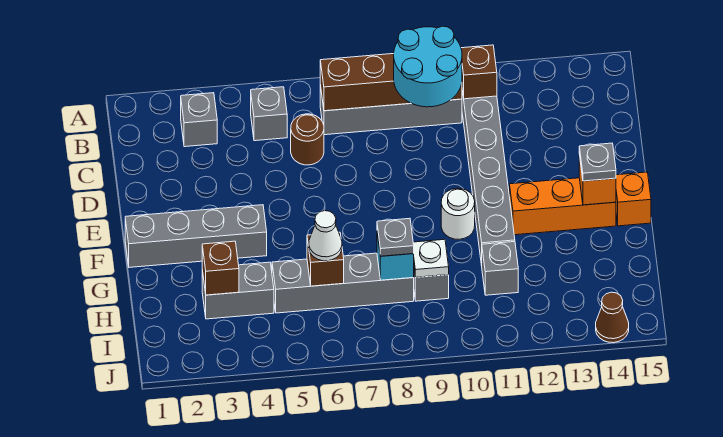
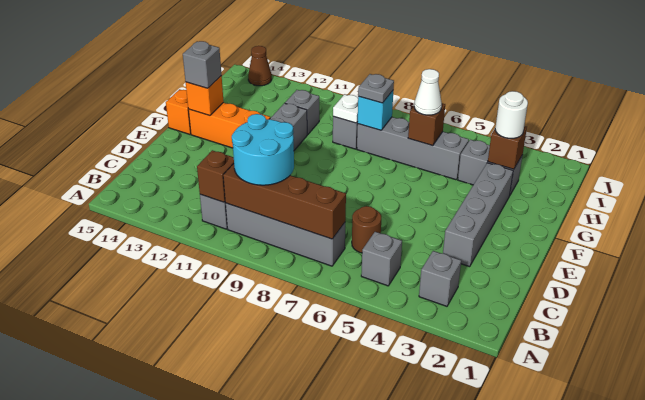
grey brick F1:F4 level 1 -> grey brick D3:G3 level 1
white round brick F10 level 1 -> white round brick H3 level 3
grey plate F14 level 3 -> grey brick F14 level 3

